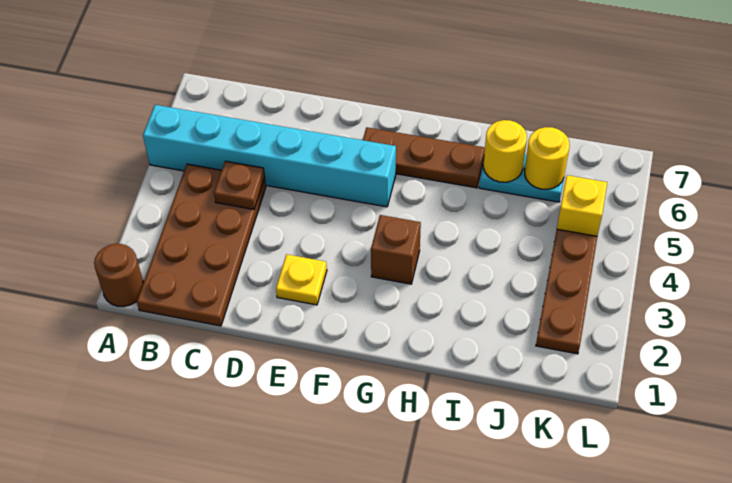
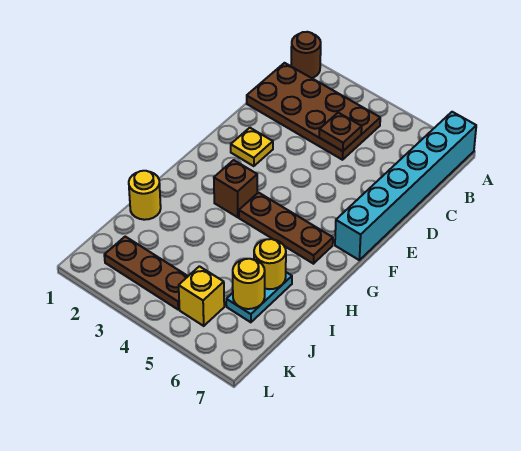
cyan brick A5:F5 level 1 -> cyan brick A7:F7 level 1
brown plate F6:H6 level 1 -> brown plate G4:G6 level 1
none -> yellow round brick I1 level 1

